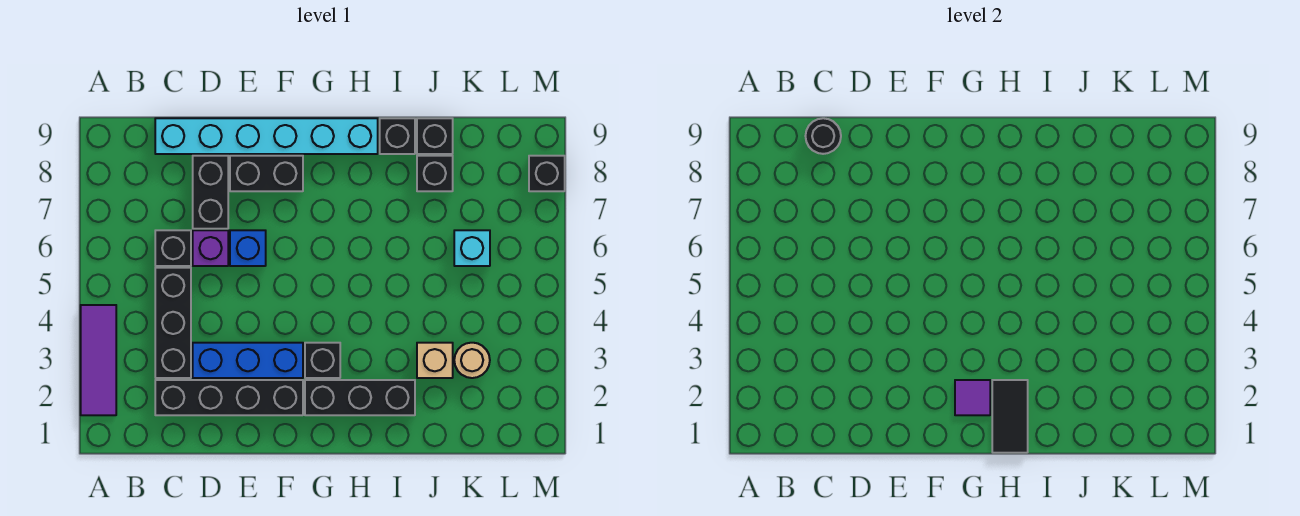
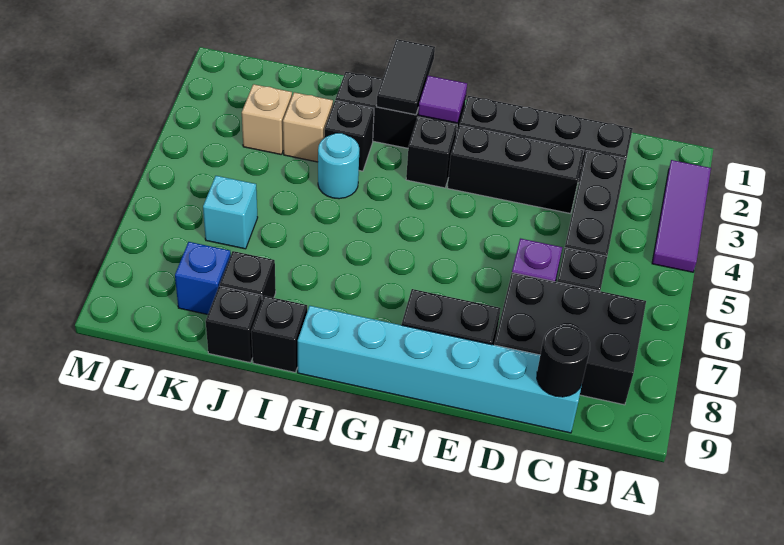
blue brick D3:F3 level 1 -> black brick D3:F3 level 1
black brick D7:D8 level 1 -> black brick B7:D8 level 1
blue brick E6 level 1 -> blue brick K8 level 1
none -> cyan round brick I4 level 1
tan round brick K3 level 1 -> tan brick K3 level 1
black brick M8 level 1 -> black brick I3 level 1

